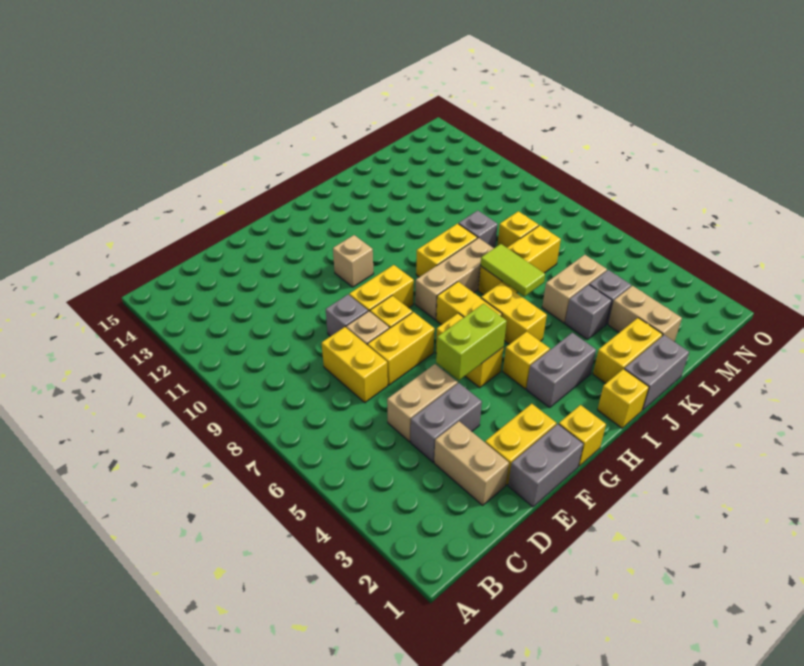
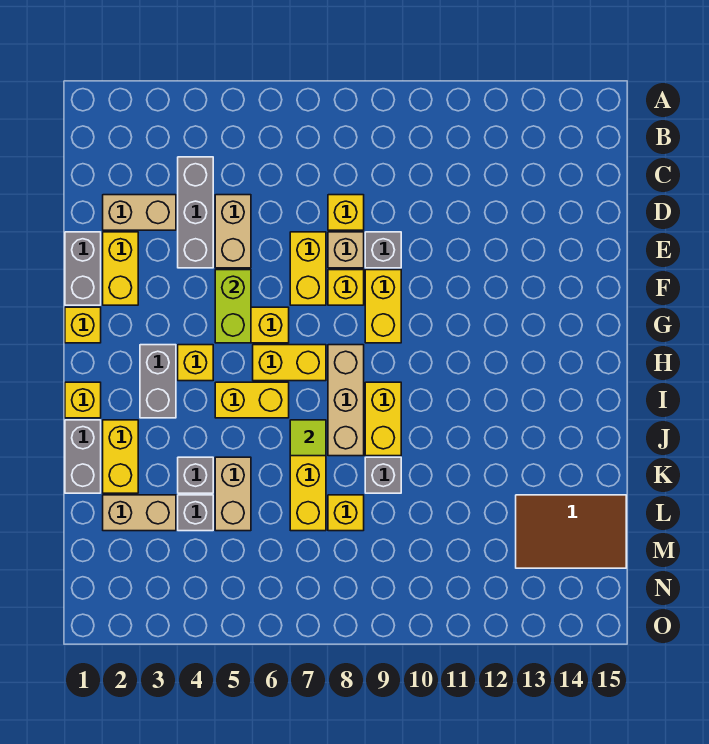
grey brick D4:E4 level 1 -> grey brick C4:E4 level 1
yellow brick D7:D8 level 1 -> yellow brick D8 level 1
tan brick G11 level 1 -> none
lime tile J6:J7 level 2 -> lime tile J7 level 2
none -> brown tile L13:M15 level 1

